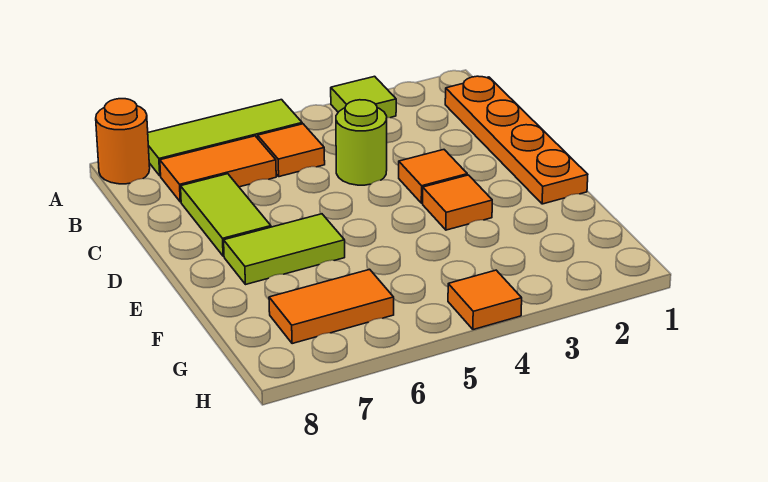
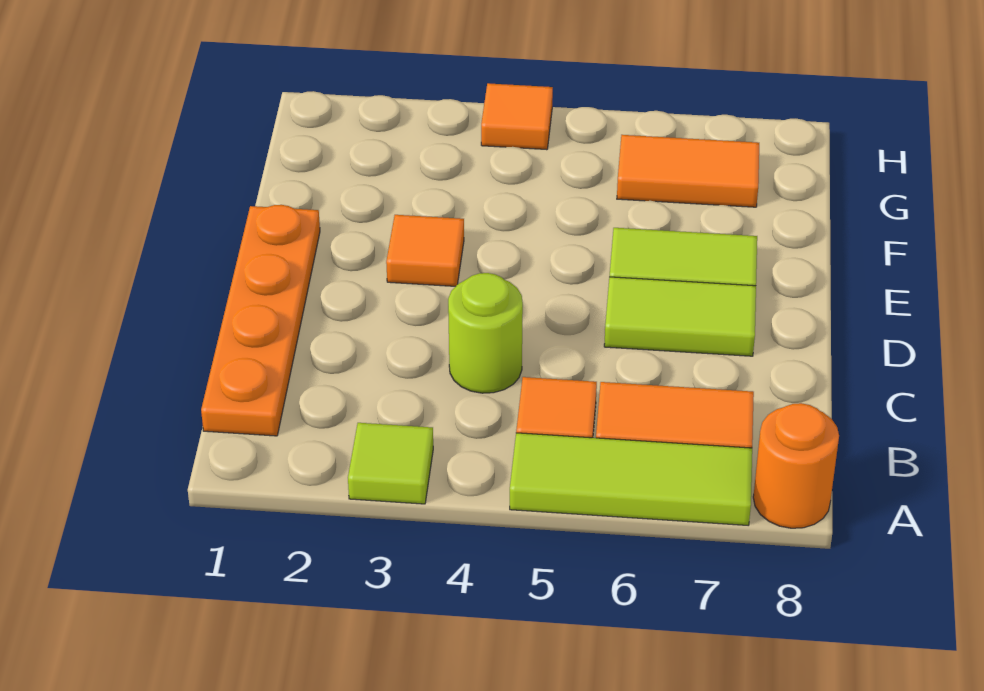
lime tile C7:D7 level 1 -> lime tile D6:D7 level 1
orange tile D3 level 1 -> none

